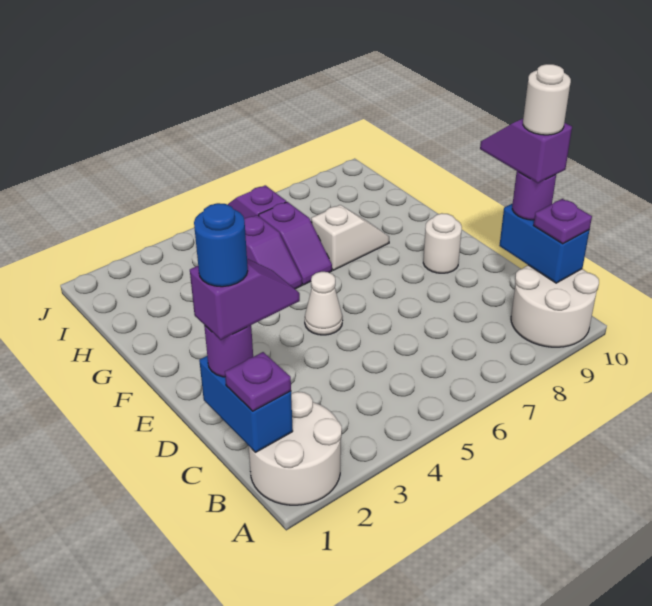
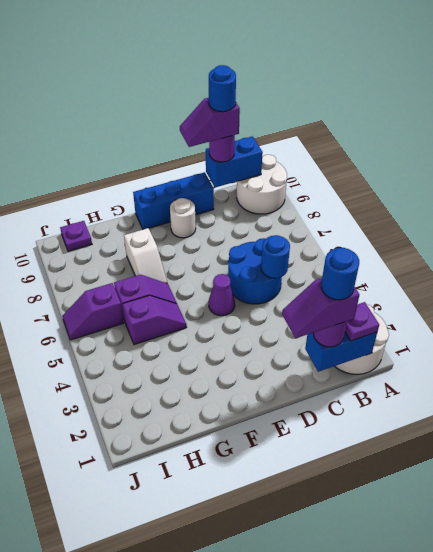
purple plate B10 level 3 -> purple plate I10 level 1
purple slope C1:C2 level 4 top 1 -> purple slope C1:D1 level 4 top C
none -> blue round brick C5:D6 level 1
none -> blue round brick C5 level 2
white round brick C10 level 5 -> blue round brick C10 level 5
none -> blue brick D10:F10 level 1
white cone E5 level 1 -> purple cone E5 level 1
white slope G7:G8 level 1 top 7 -> white slope G7:G8 level 1 top 8

